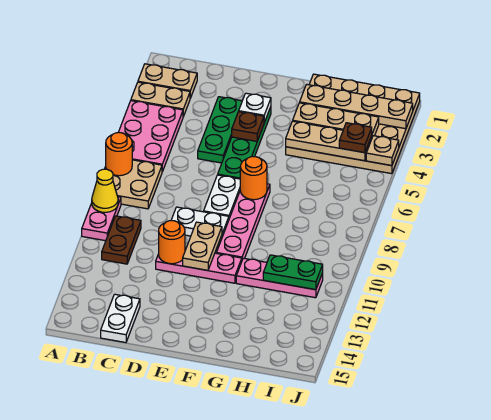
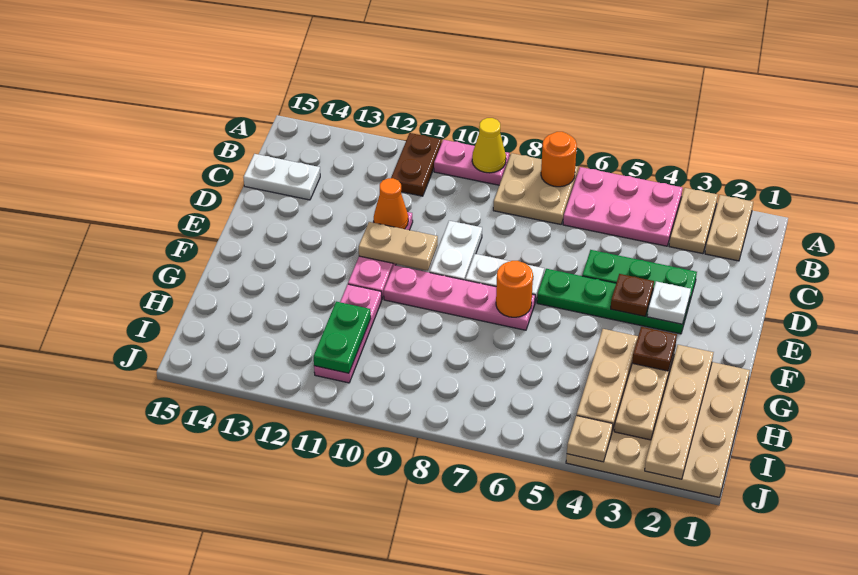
brown plate B10:B11 level 1 -> brown plate A11:B11 level 1
orange round brick D11 level 2 -> orange cone D11 level 2
brown plate I4 level 3 -> brown plate G3 level 3

